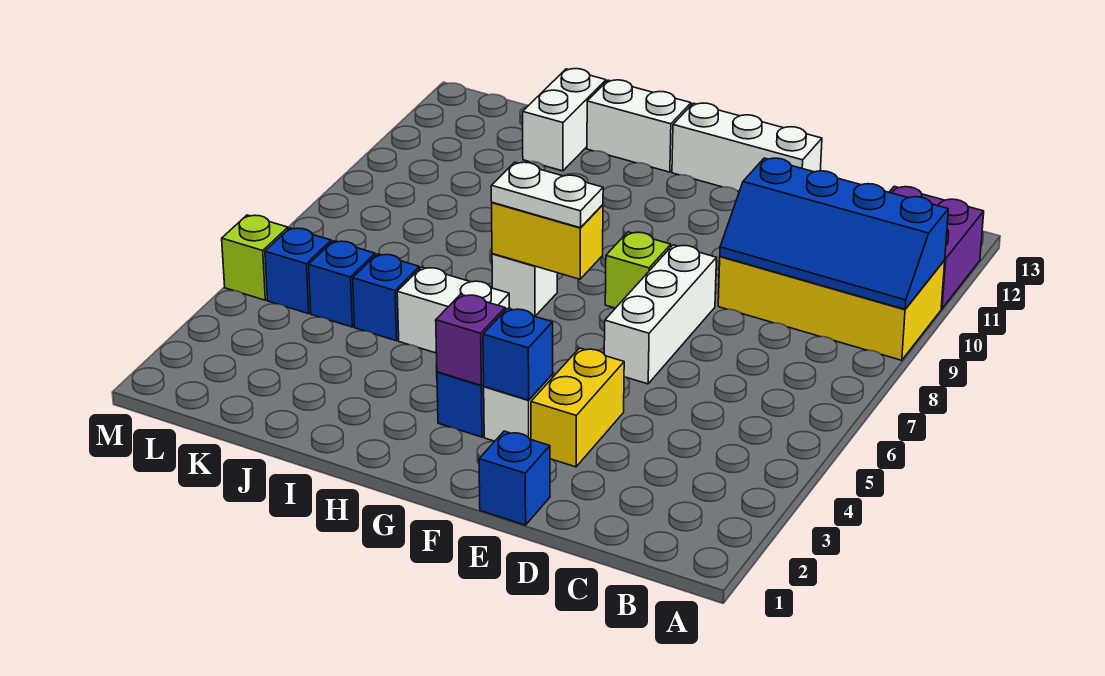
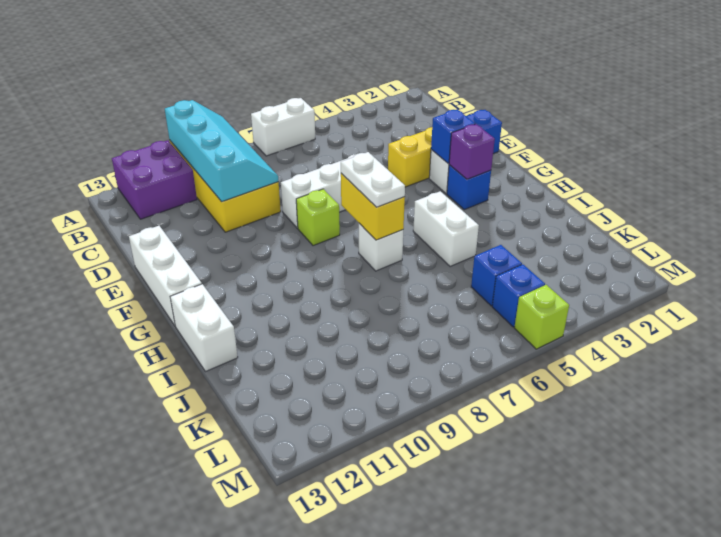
blue slope A9:D10 level 2 top 10 -> cyan slope A9:D10 level 2 top 10
blue brick J5 level 1 -> none
white brick J12:J13 level 1 -> white brick A6:A7 level 1

